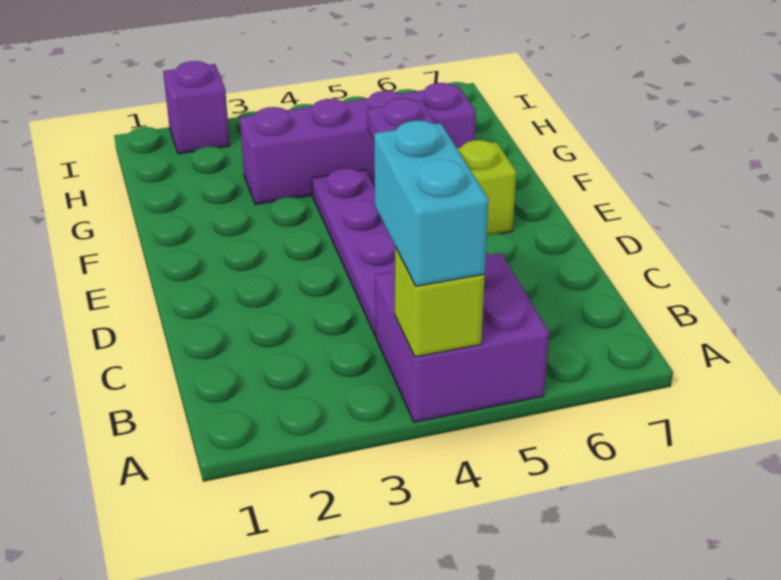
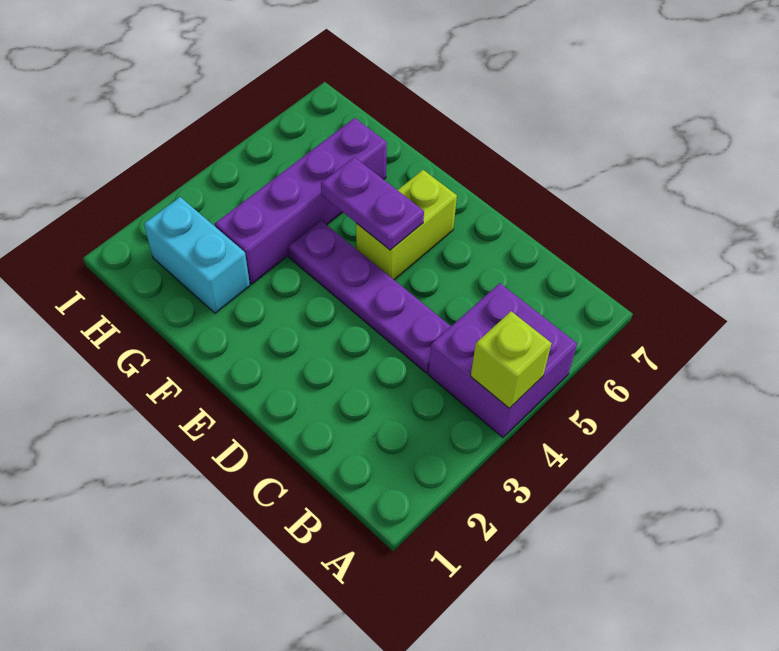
cyan brick A4:B4 level 3 -> cyan brick G2:H2 level 1
purple brick I2 level 1 -> none

